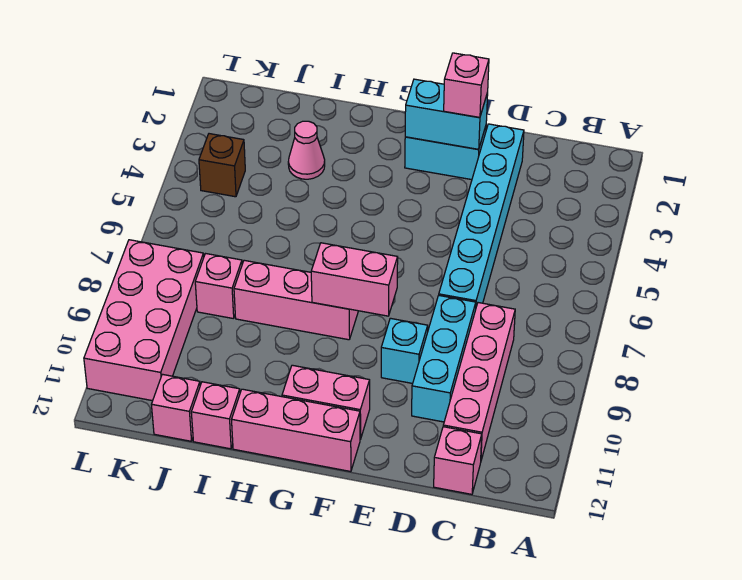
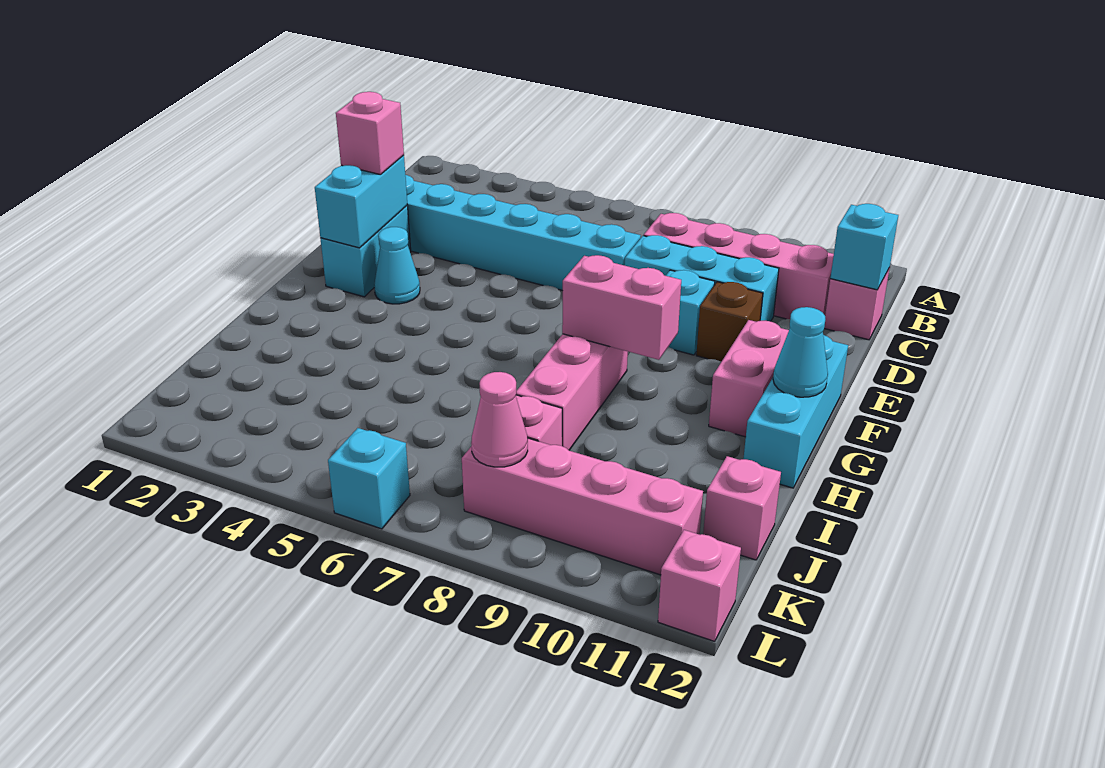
none -> cyan brick C12 level 2
none -> cyan cone F3 level 1
pink brick F8:G8 level 2 -> pink brick G8:G9 level 2
pink brick F12:H12 level 1 -> cyan brick F12:H12 level 1
none -> cyan cone G12 level 2
pink cone I3 level 1 -> pink cone K8 level 2
pink brick I12 level 1 -> pink brick L12 level 1
brown brick K4 level 1 -> brown brick E10 level 1
pink brick K8:L11 level 1 -> pink brick K8:K11 level 1
none -> cyan brick L6 level 1

